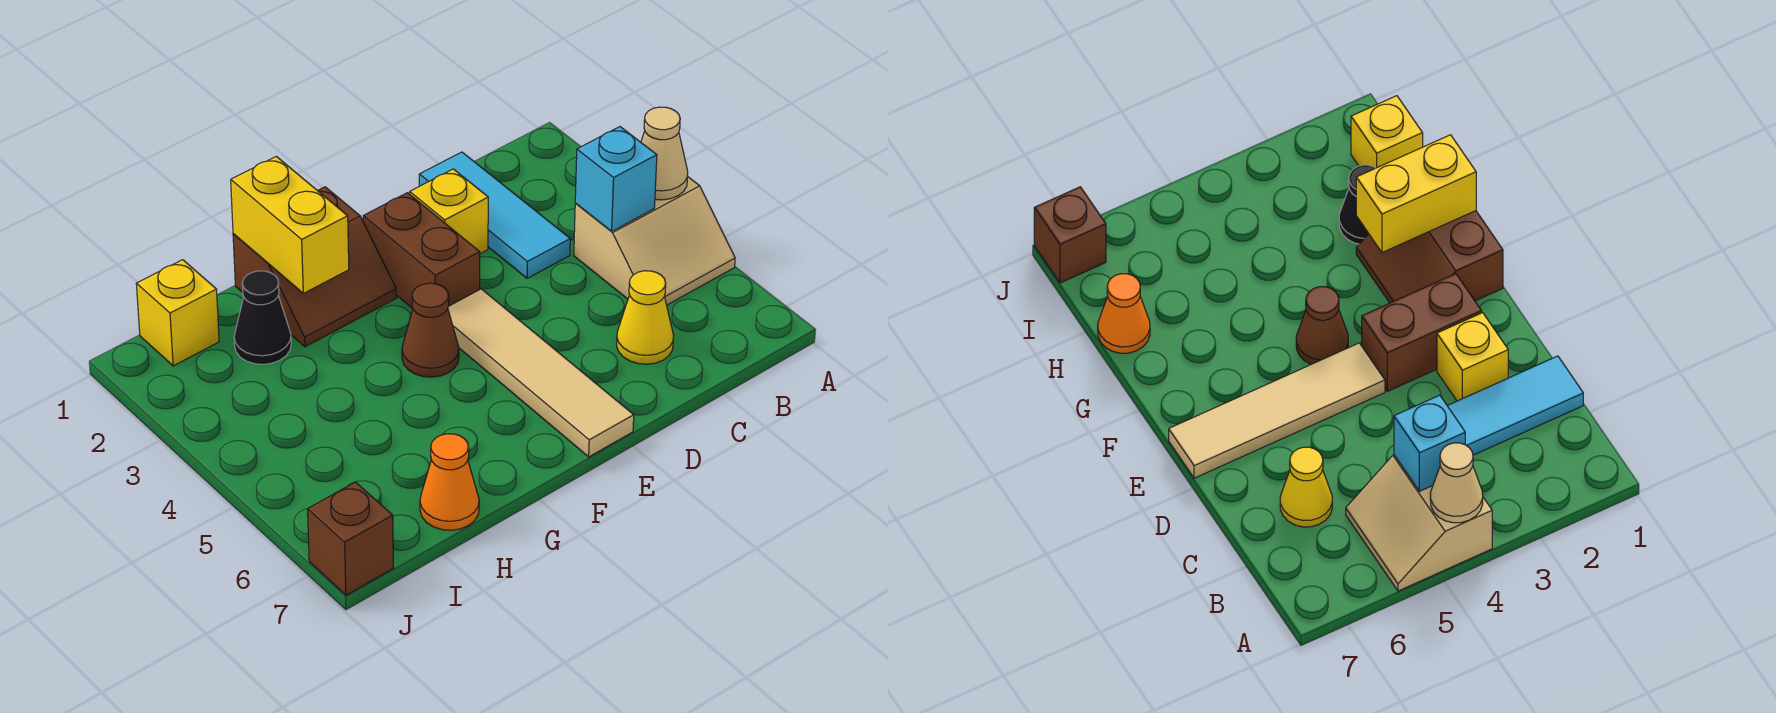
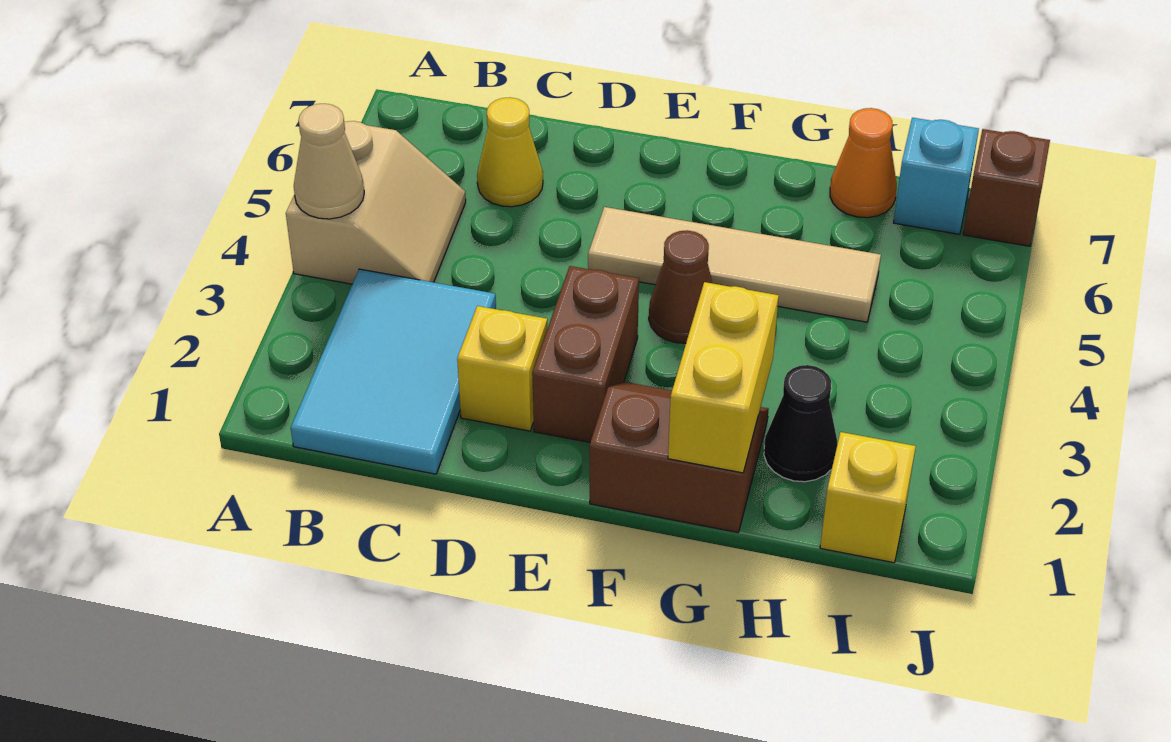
tan slope A4:B5 level 1 top 4 -> tan slope A4:B5 level 1 top A
cyan brick B4 level 2 -> cyan brick I7 level 1
cyan tile C1:C3 level 1 -> cyan tile B1:C3 level 1
tan tile E4:E7 level 1 -> tan tile E5:H5 level 1

